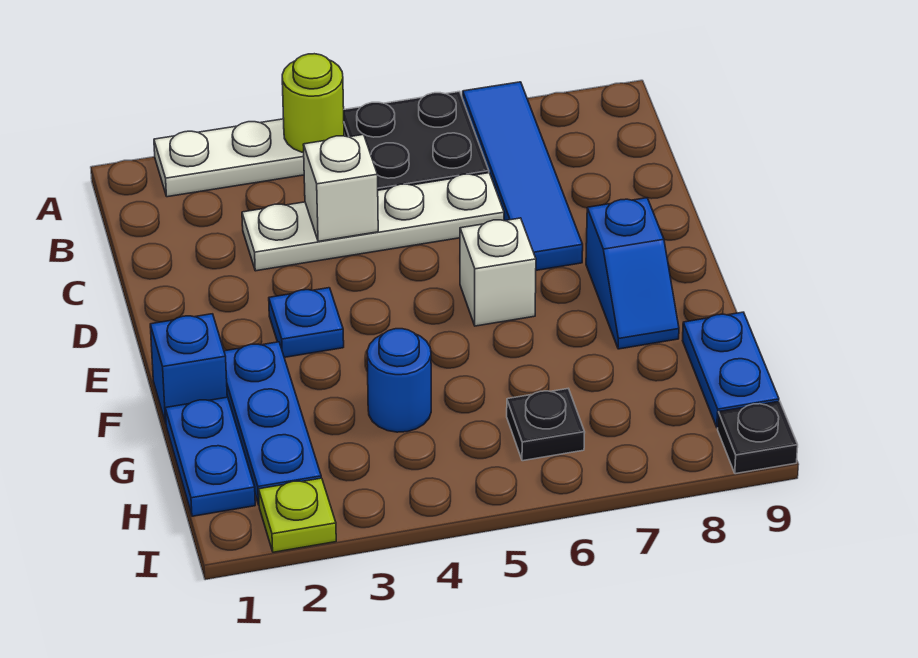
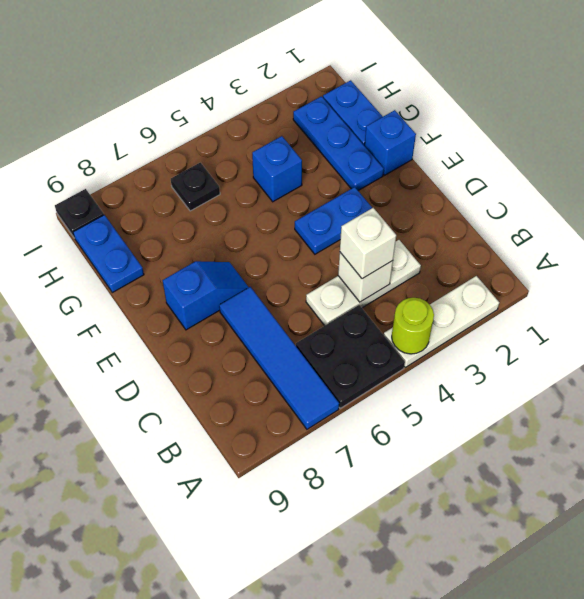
white plate C3:C6 level 1 -> white plate C3:C5 level 1
blue plate E3 level 1 -> blue plate E3:E4 level 1
white brick E6 level 1 -> white brick C4 level 3
blue slope E8:F8 level 1 top E -> blue slope E7:E8 level 1 top 8
blue round brick G4 level 1 -> blue brick G4 level 1
lime plate I2 level 1 -> none

